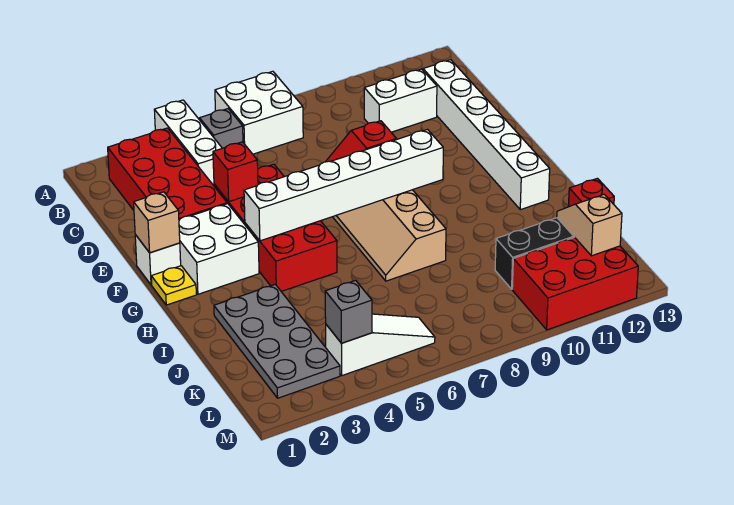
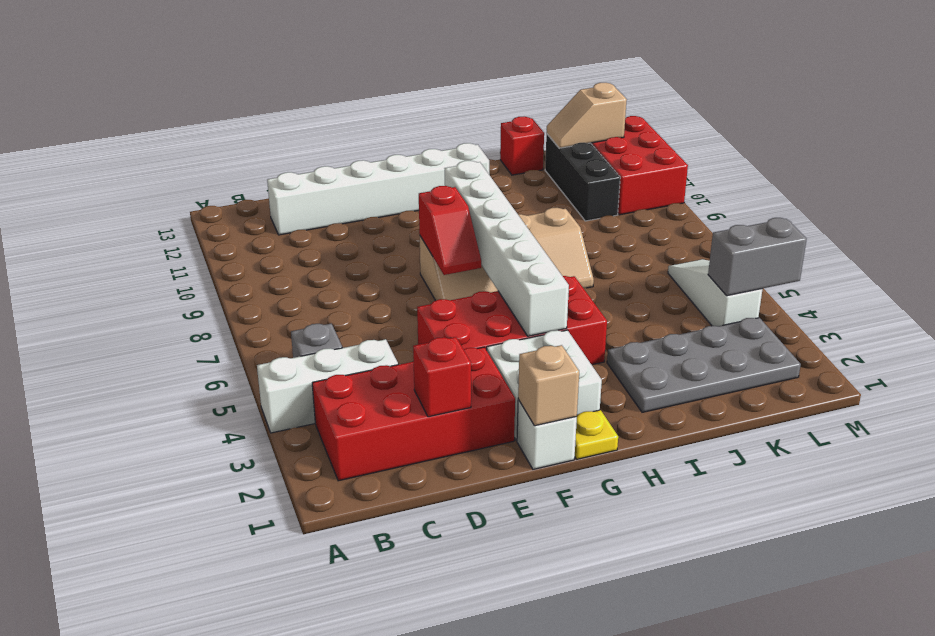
white brick A6:B7 level 1 -> none
white brick C10:C11 level 1 -> none
red brick E4 level 2 -> red brick D2 level 2
grey brick L4 level 2 -> grey brick L4:M4 level 2

